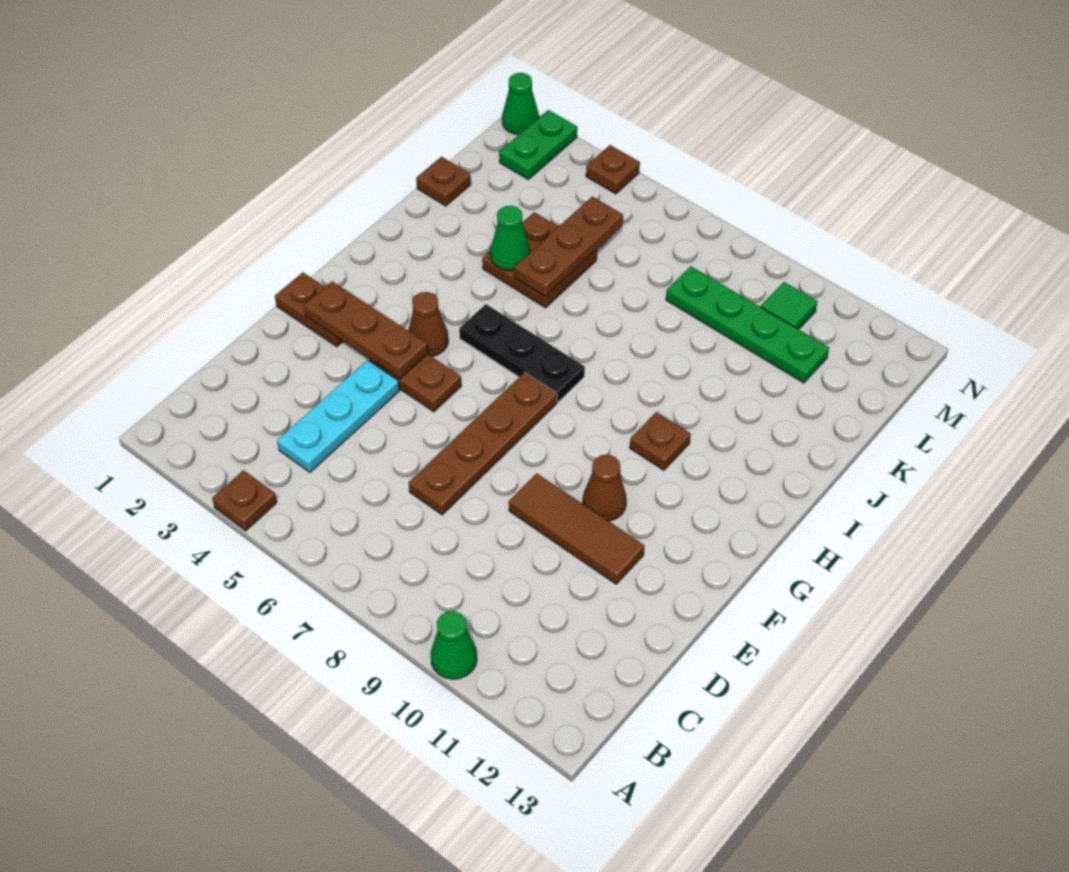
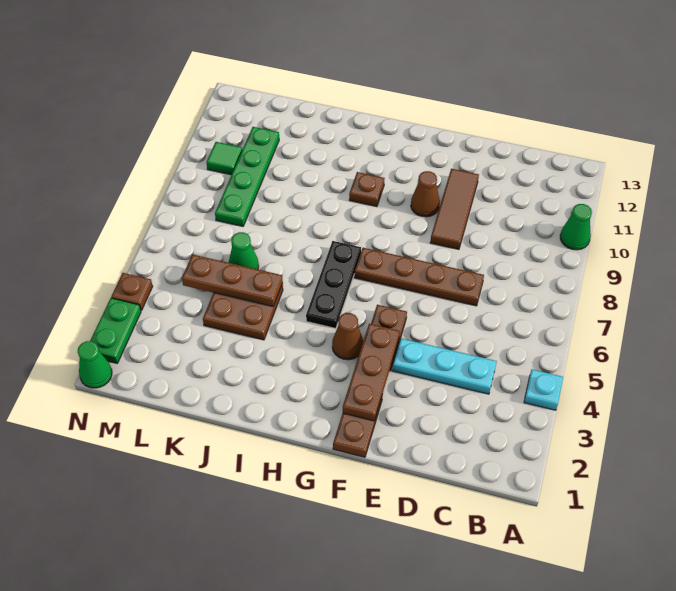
brown plate A4 level 1 -> cyan plate A4 level 1
green cone J4 level 2 -> green cone K6 level 1
brown plate K1 level 1 -> none
green plate M2:N2 level 1 -> green plate N2:N3 level 1

